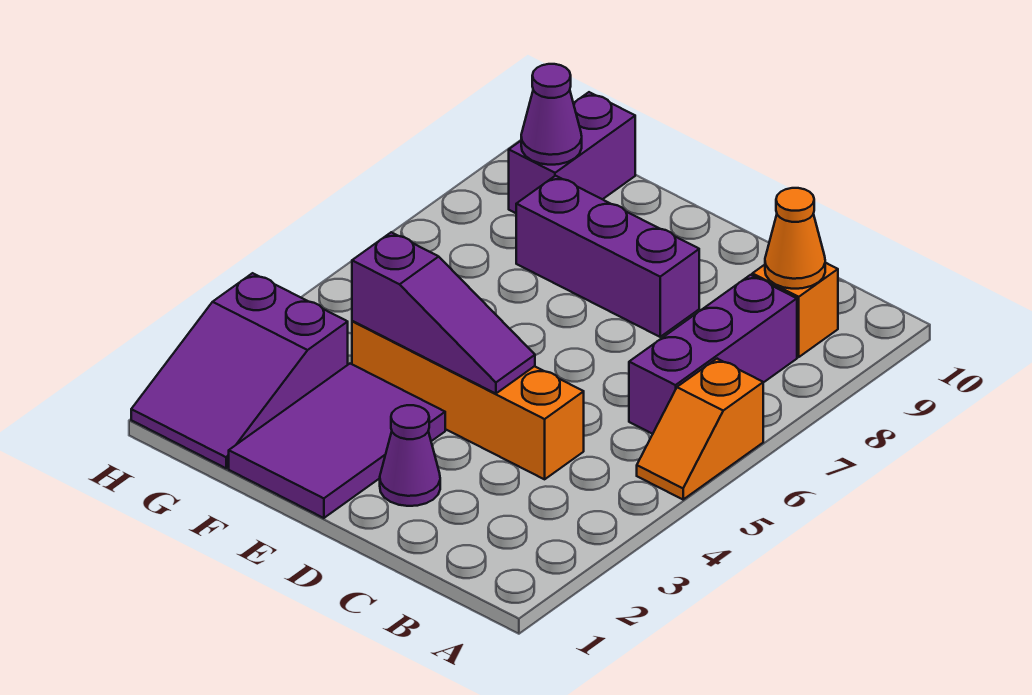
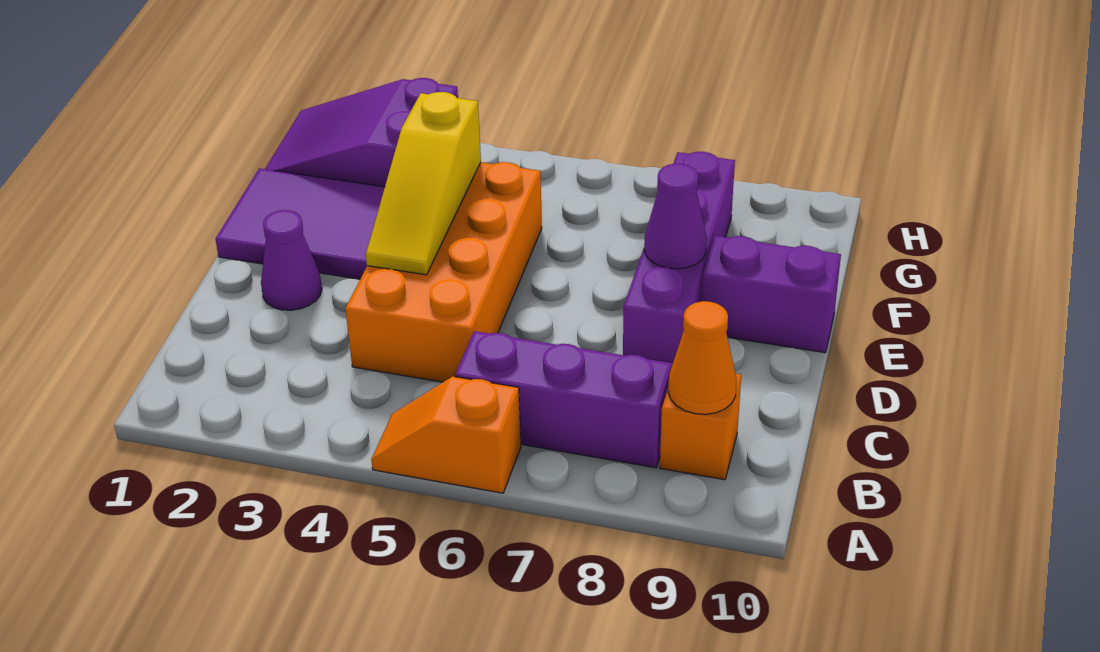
orange brick C4:F4 level 1 -> orange brick C4:F5 level 1
purple slope D4:F4 level 2 top F -> yellow slope D4:F4 level 2 top F
purple brick D8:F8 level 1 -> purple brick D8:G8 level 1
purple brick G9:G10 level 1 -> purple brick E9:E10 level 1
purple cone G9 level 2 -> purple cone E8 level 2

